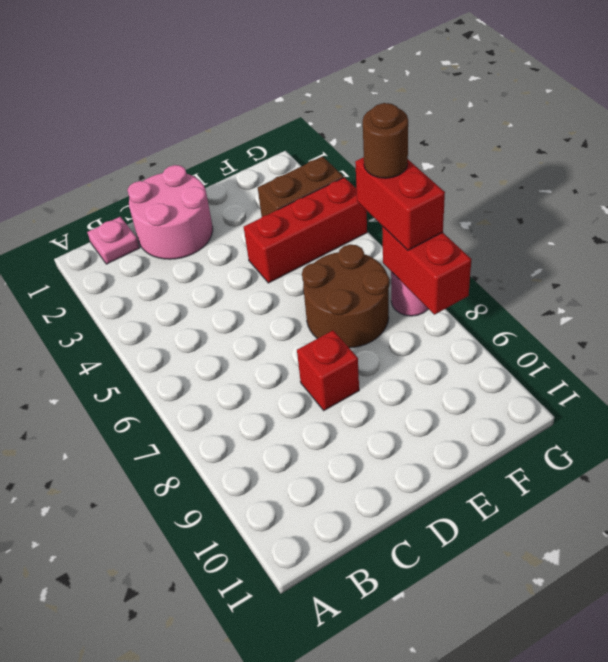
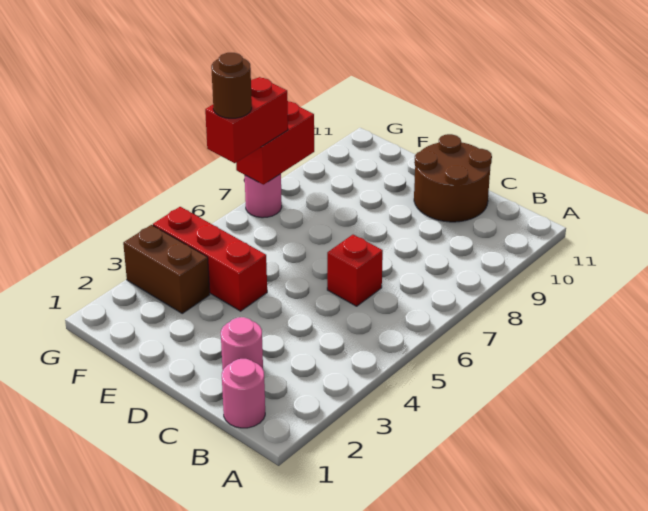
pink plate B1 level 1 -> pink round brick B1 level 1
pink round brick C1:D2 level 1 -> pink round brick C2 level 1
red brick D8 level 1 -> red brick C6 level 1
brown round brick E6:F7 level 1 -> brown round brick C10:D11 level 1

